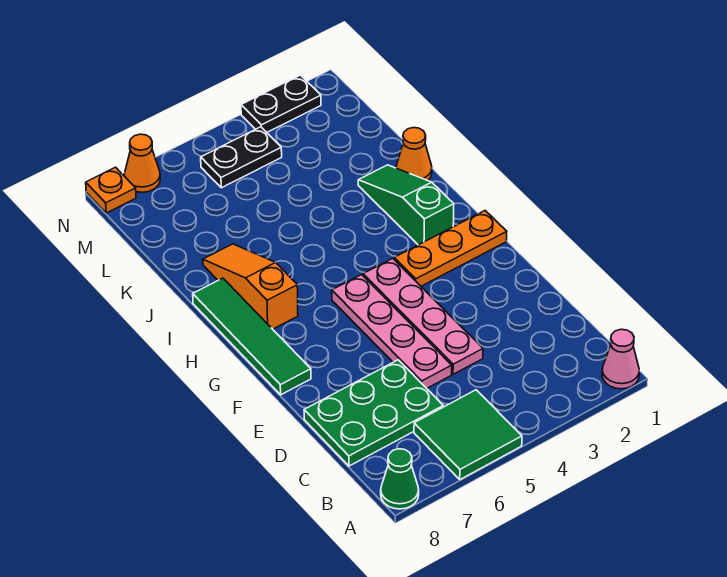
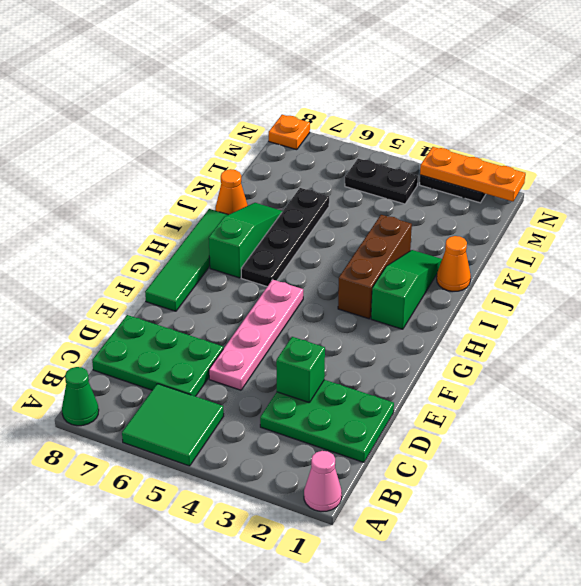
none -> green plate C1:D3 level 1
none -> green brick D3 level 2
pink plate D4:G4 level 1 -> none
orange plate G1:G3 level 1 -> orange plate N1:N3 level 2
none -> brown brick H3:J3 level 1
none -> black plate H6:K6 level 1
orange slope H7:J7 level 1 top H -> green slope H7:J7 level 1 top H
orange cone N7 level 1 -> orange cone J8 level 1

